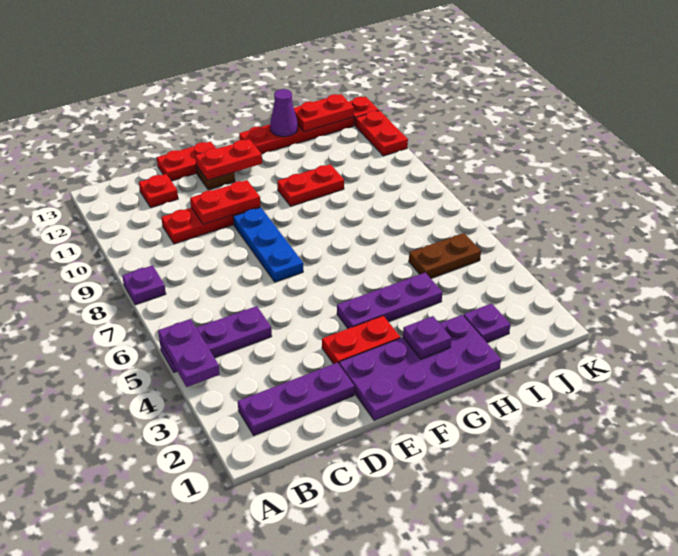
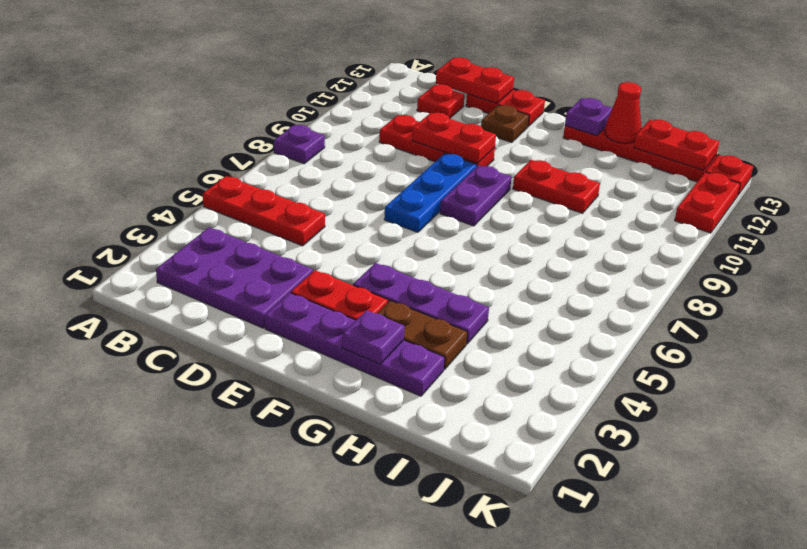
purple plate A4:A5 level 2 -> purple plate F8:F9 level 1
purple plate A5:C5 level 1 -> red plate A5:C5 level 1
purple plate B2:D2 level 1 -> purple plate B2:D3 level 1
purple plate E1:H2 level 1 -> purple plate E2:H2 level 1
red plate E12:F12 level 2 -> red plate C13:D13 level 2
purple cone H13 level 2 -> red cone H13 level 2
purple plate I2 level 1 -> purple plate G13 level 2
brown plate I5:J5 level 1 -> brown plate G3:H3 level 1

